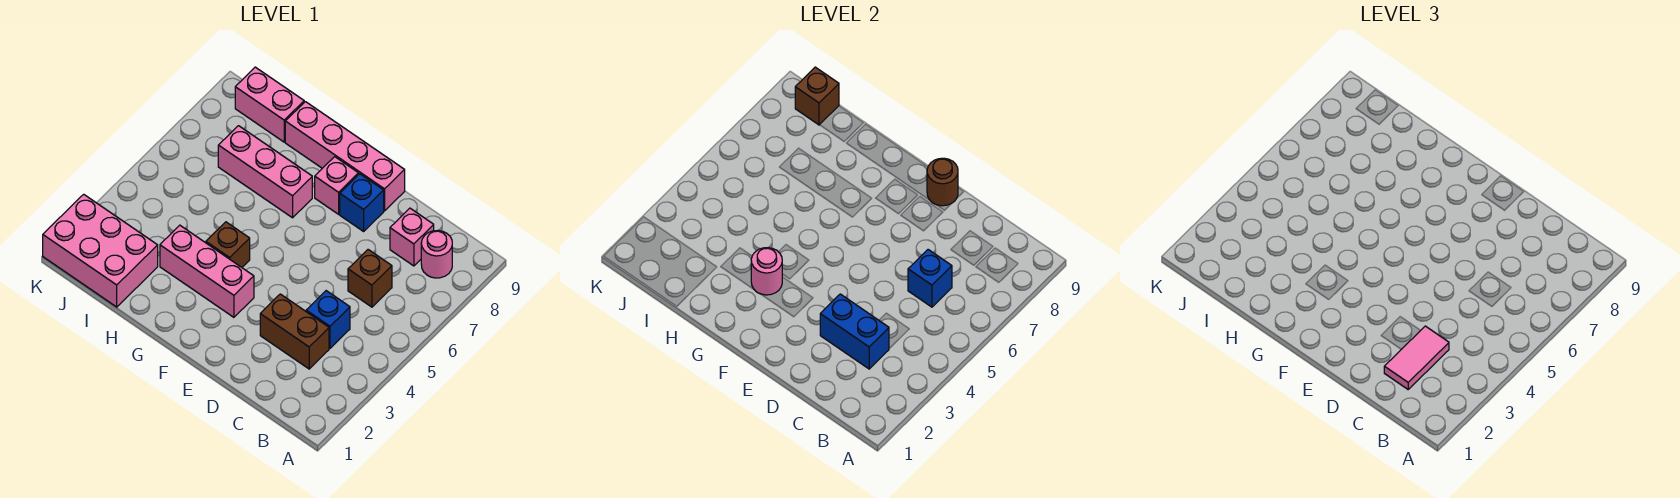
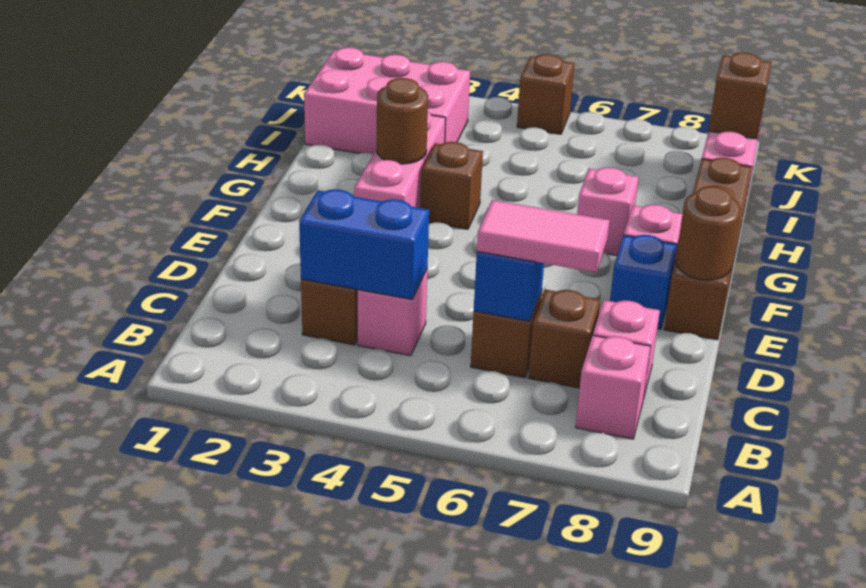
pink round brick B8 level 1 -> pink brick B8 level 1
pink tile C2:C3 level 3 -> pink tile C6:C7 level 3
blue brick C3:D3 level 2 -> blue brick C3:C4 level 2
blue brick C4 level 1 -> pink brick C4 level 1
none -> brown brick C7 level 1
pink brick E9:H9 level 1 -> brown brick E9:H9 level 1
pink round brick G3 level 2 -> brown round brick G3 level 2
pink brick G7:I7 level 1 -> pink brick G7 level 1
pink brick I1:K2 level 1 -> pink brick I1:J3 level 1
none -> brown brick K5 level 1

